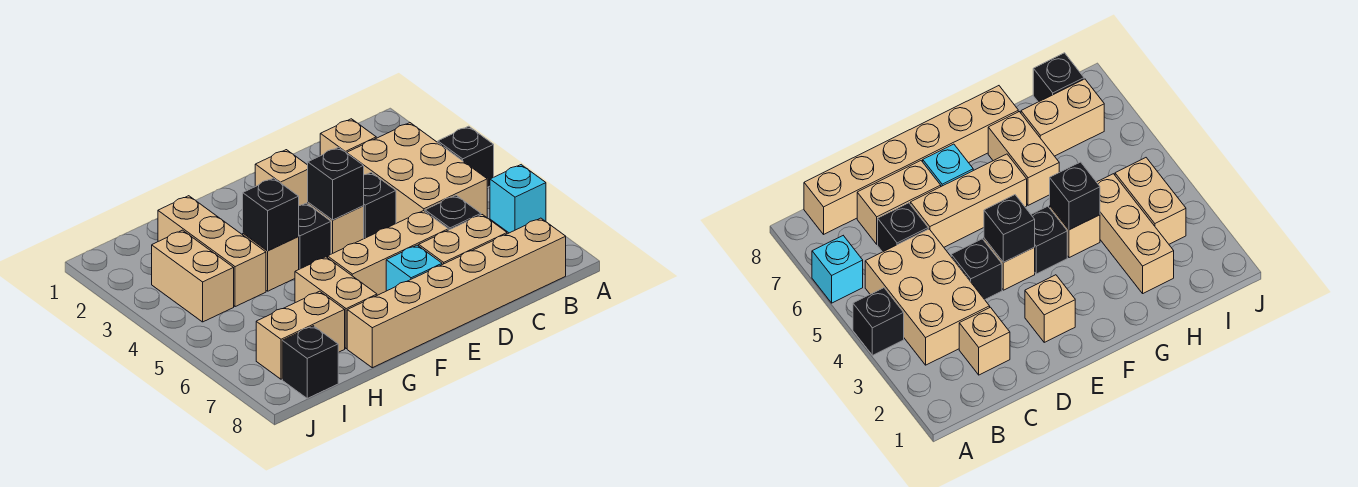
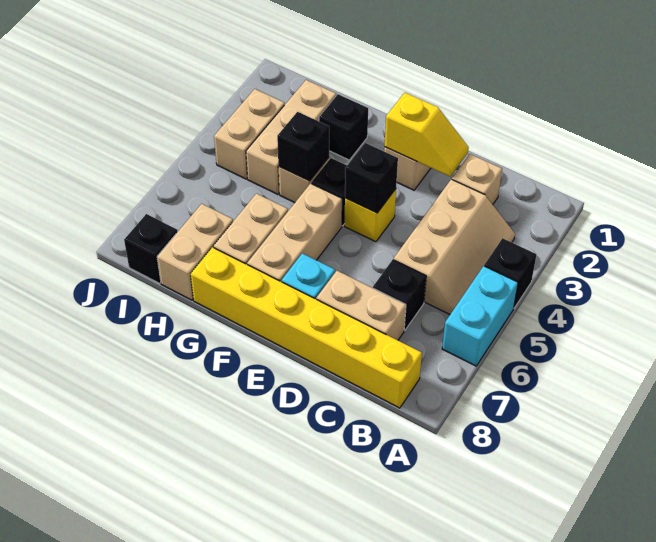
cyan brick A6 level 1 -> cyan brick A5:A6 level 1
tan brick B3:C5 level 1 -> tan slope B3:C5 level 1 top C
tan brick B8:G8 level 1 -> yellow brick B8:G8 level 1
none -> yellow slope D2:E2 level 2 top E
black brick D4 level 1 -> black brick G2 level 1
tan brick D6:F6 level 1 -> tan brick F5:F7 level 1
tan brick E4 level 1 -> yellow brick E4 level 1
tan brick H7:I7 level 1 -> tan brick H7:H8 level 1

